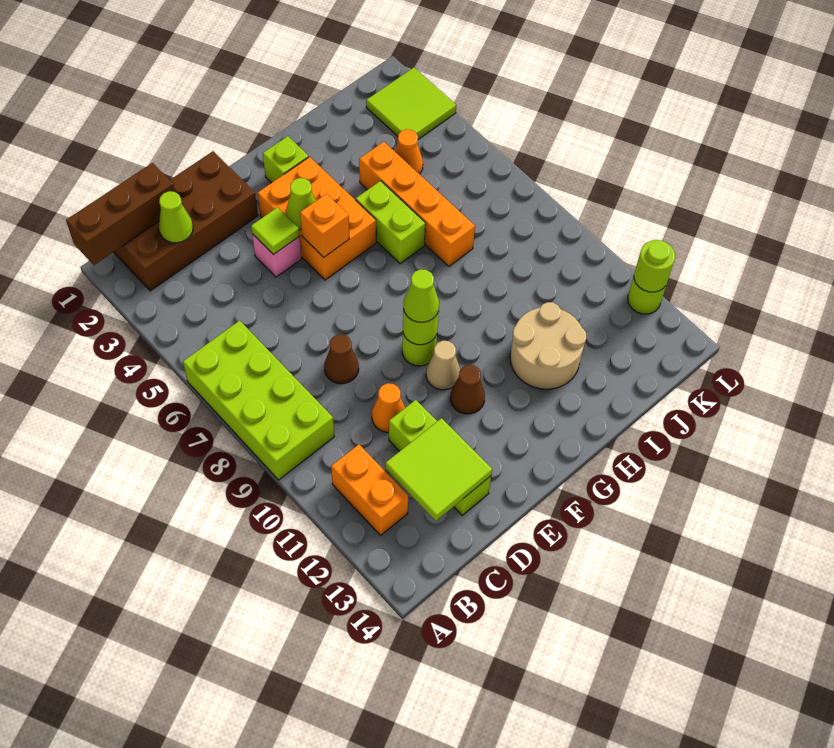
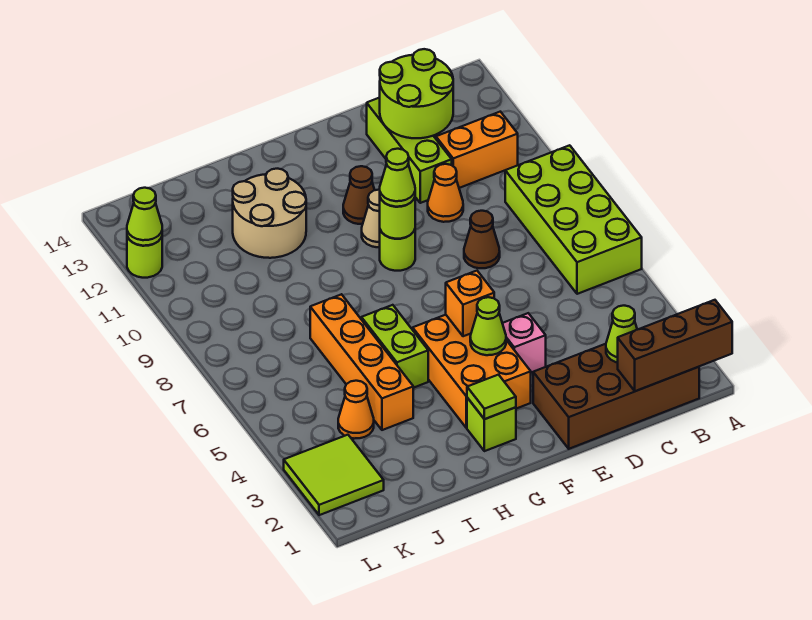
orange brick B11:B12 level 1 -> orange brick B11:C11 level 1
lime tile C12:D13 level 2 -> lime round brick C12:D13 level 2
lime tile E4 level 2 -> lime tile G2 level 2
lime round brick L12 level 2 -> lime cone L12 level 2

